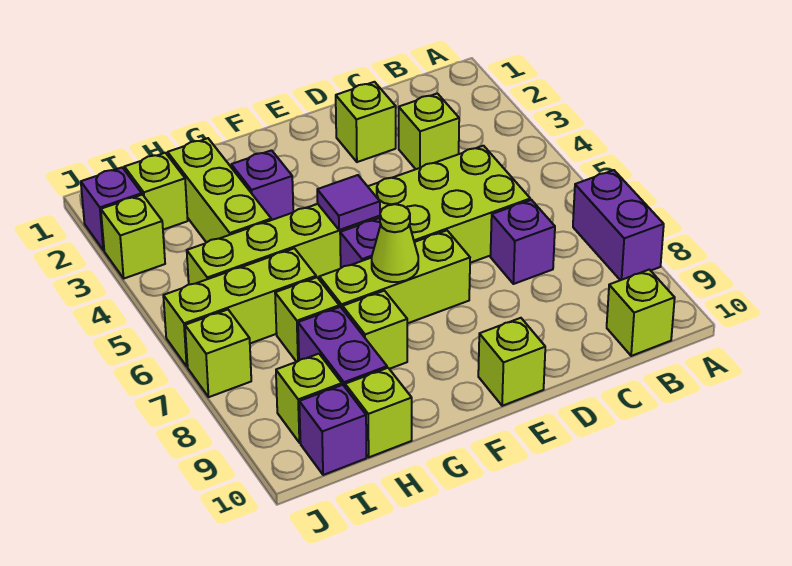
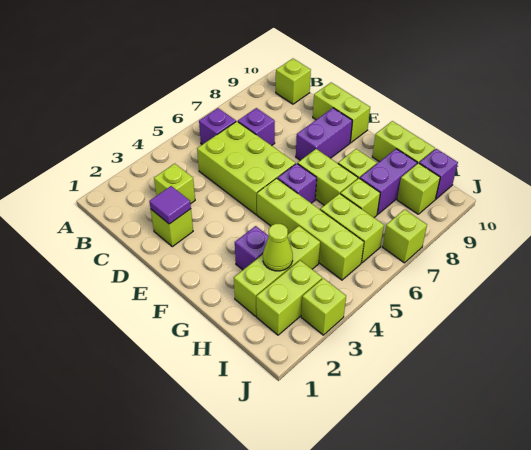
purple brick A7:A8 level 1 -> purple brick E8:E9 level 1
lime brick E7:G7 level 1 -> lime brick F7:G7 level 1
lime brick E10 level 1 -> lime brick D10:E10 level 1
purple tile F5 level 2 -> purple tile D2 level 2
lime cone F7 level 2 -> lime cone H3 level 2
lime brick H6:J6 level 1 -> lime brick H6:I6 level 1
lime brick H10 level 1 -> lime brick G10:H10 level 1
lime brick I2 level 1 -> lime brick I2:I3 level 1
purple brick J2 level 1 -> purple brick B6 level 1

